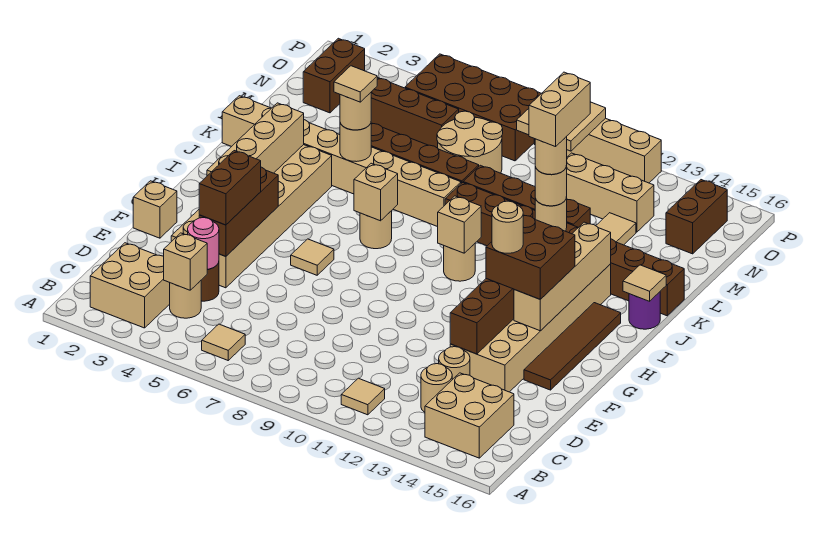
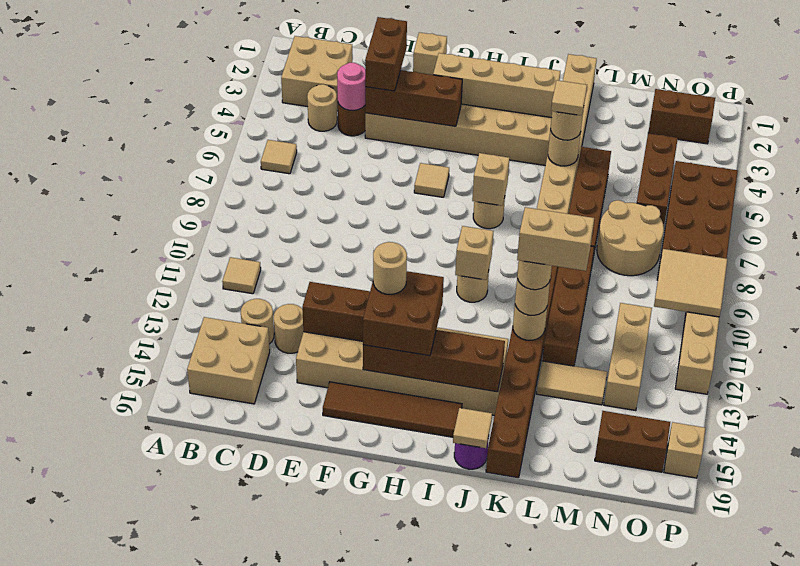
tan brick C4 level 2 -> tan brick P15 level 1
brown brick E4:F4 level 3 -> brown brick E3:E4 level 3
tan brick G14:J14 level 2 -> brown brick G14:J14 level 2

